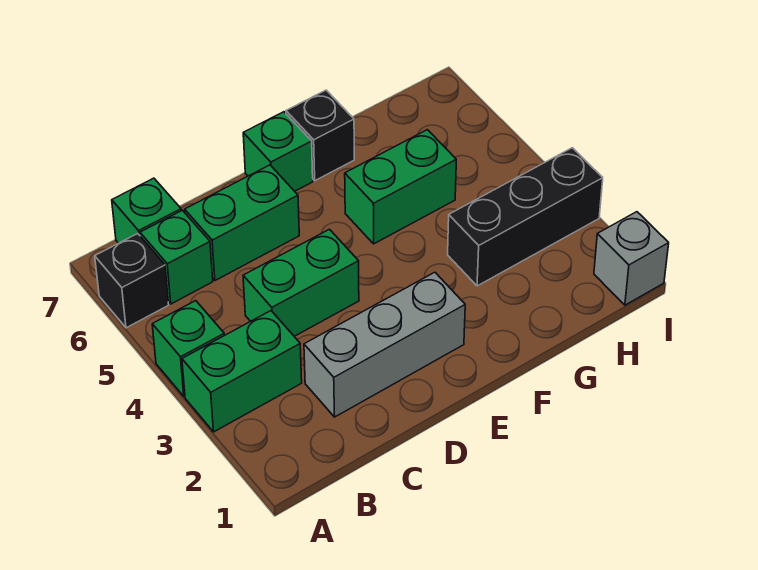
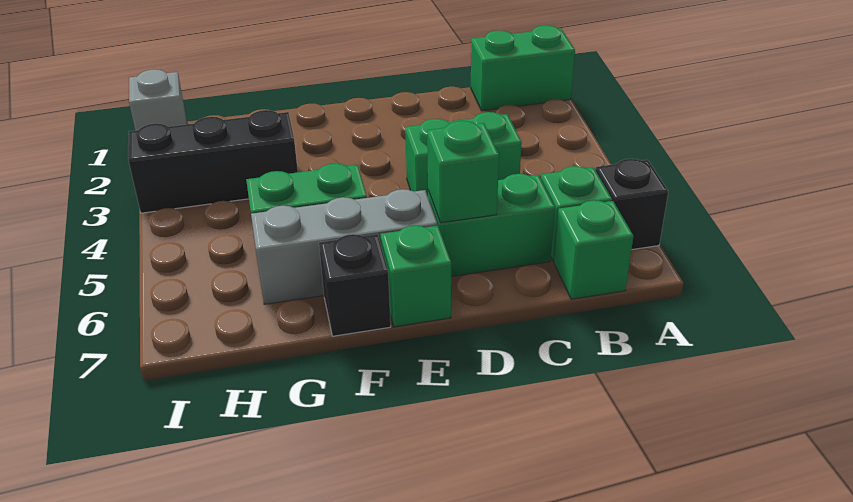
green brick A3:B3 level 1 -> green brick A1:B1 level 1
green brick A4 level 1 -> green brick D6 level 2
grey brick C2:E2 level 1 -> grey brick E6:G6 level 1

